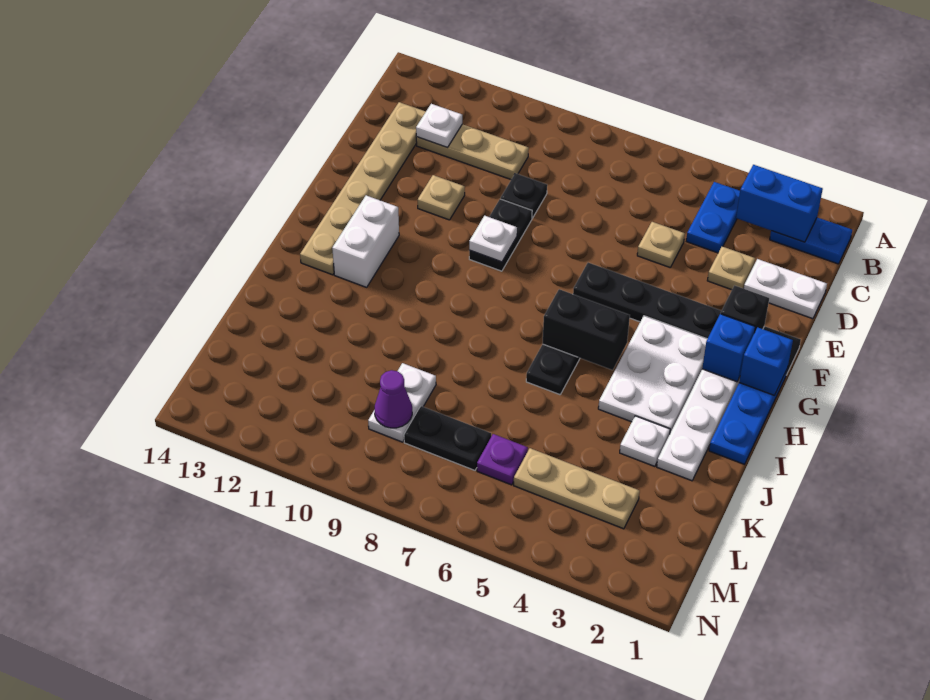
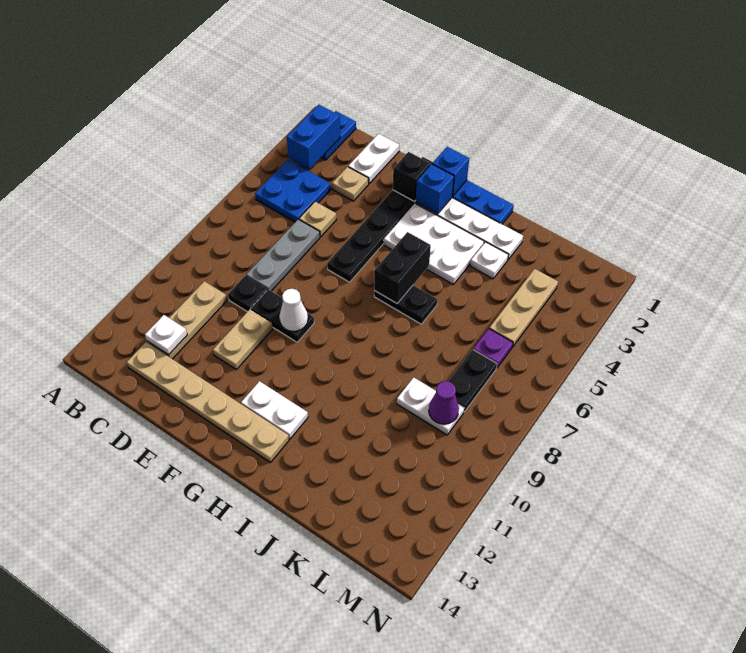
blue plate B4:C4 level 1 -> blue plate B4:C5 level 1
none -> grey plate D6:D8 level 1
tan plate E11 level 1 -> tan plate E10:E11 level 1
white plate F9 level 2 -> white cone F9 level 2
white brick G12:H12 level 1 -> white plate G12:H12 level 1

